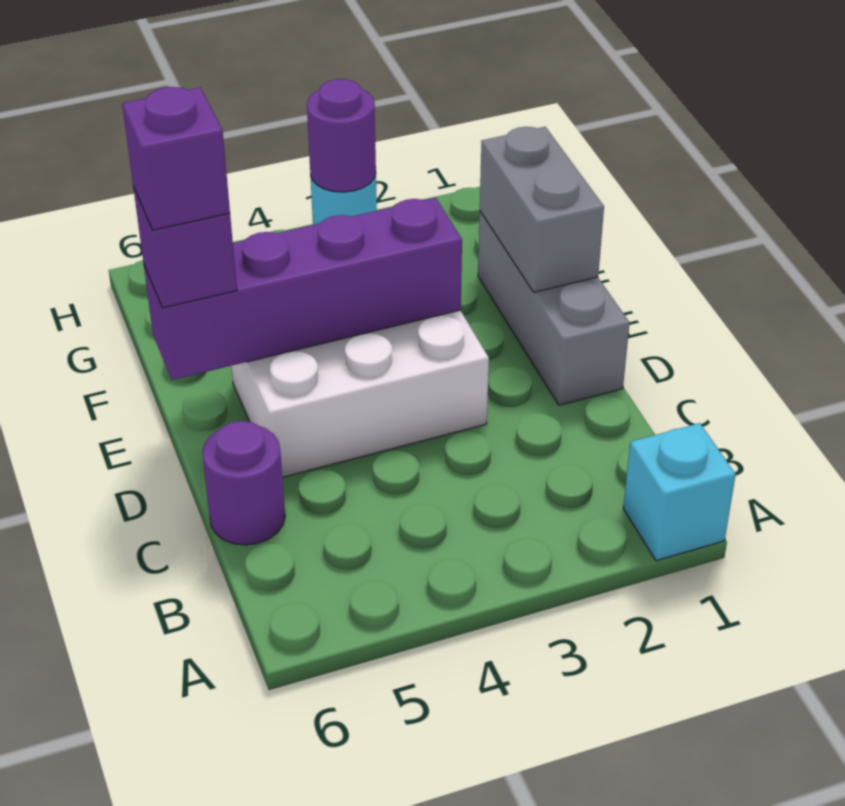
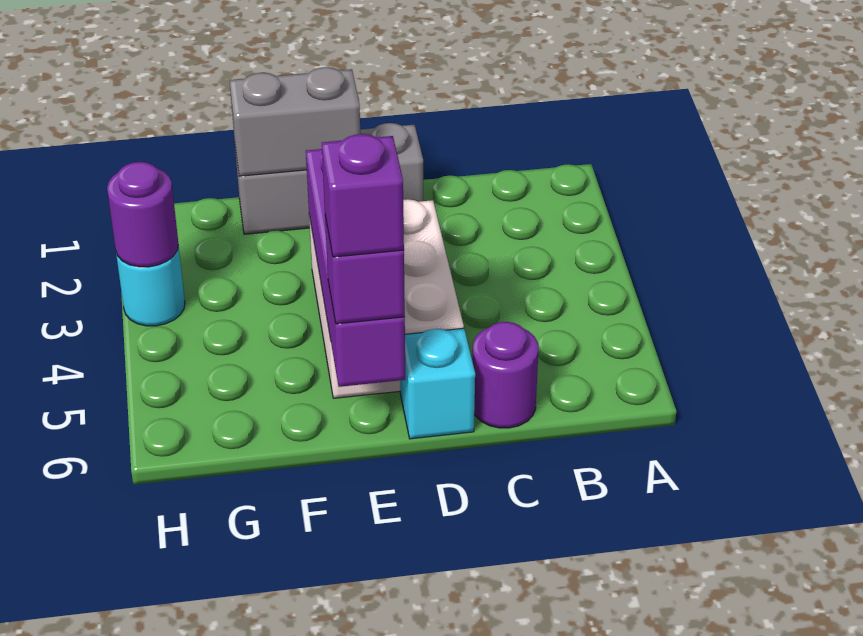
cyan brick A1 level 1 -> cyan brick D6 level 1

